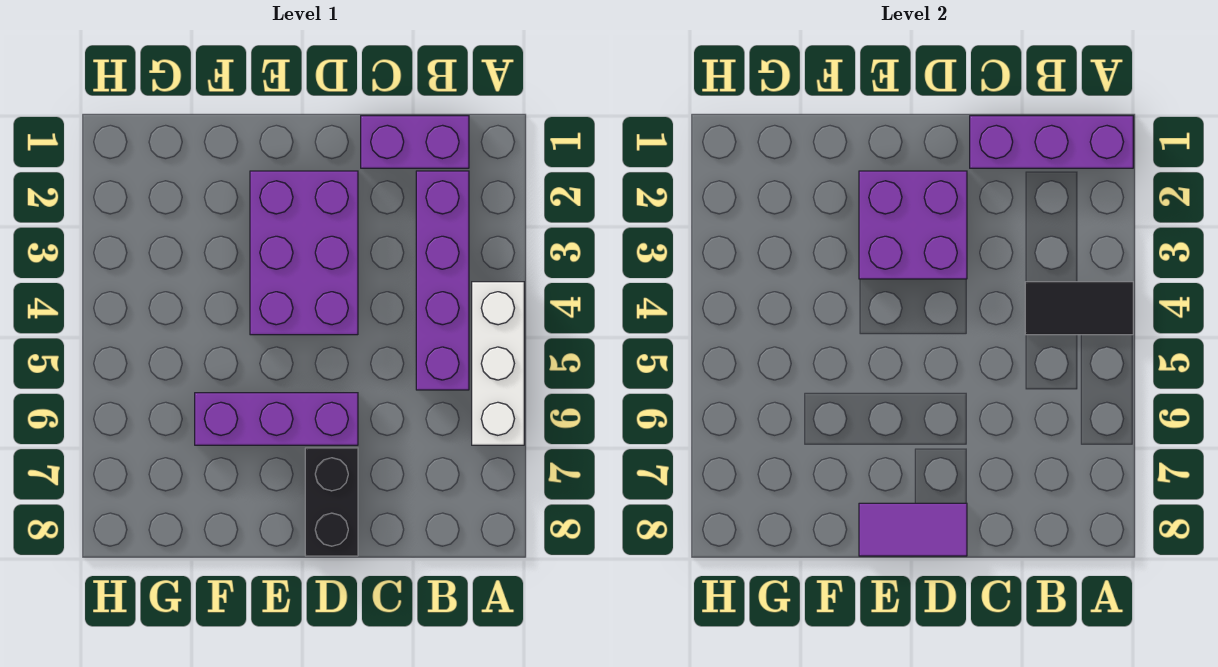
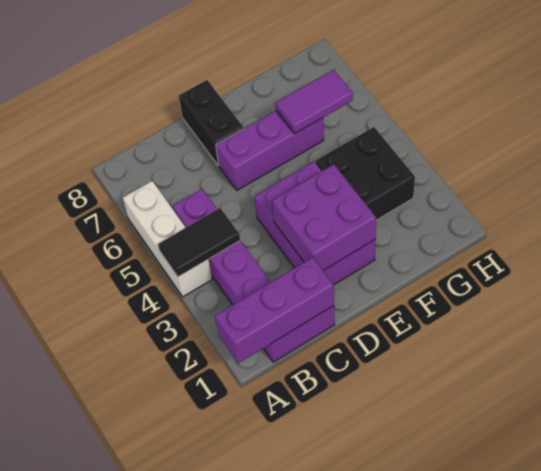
purple tile D8:E8 level 2 -> purple tile F6:G6 level 2
none -> black brick F3:G4 level 1

